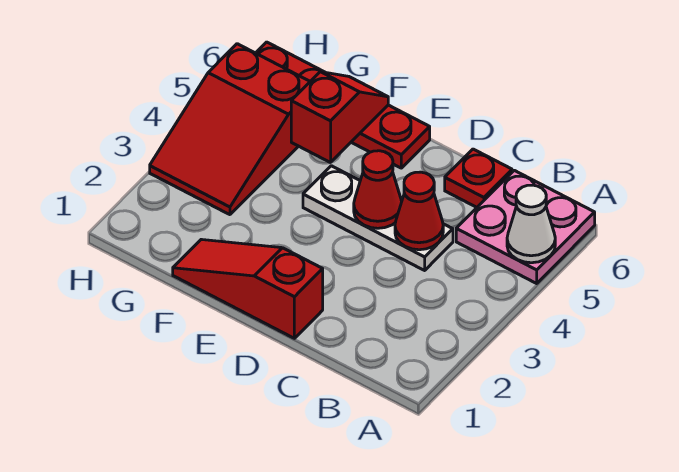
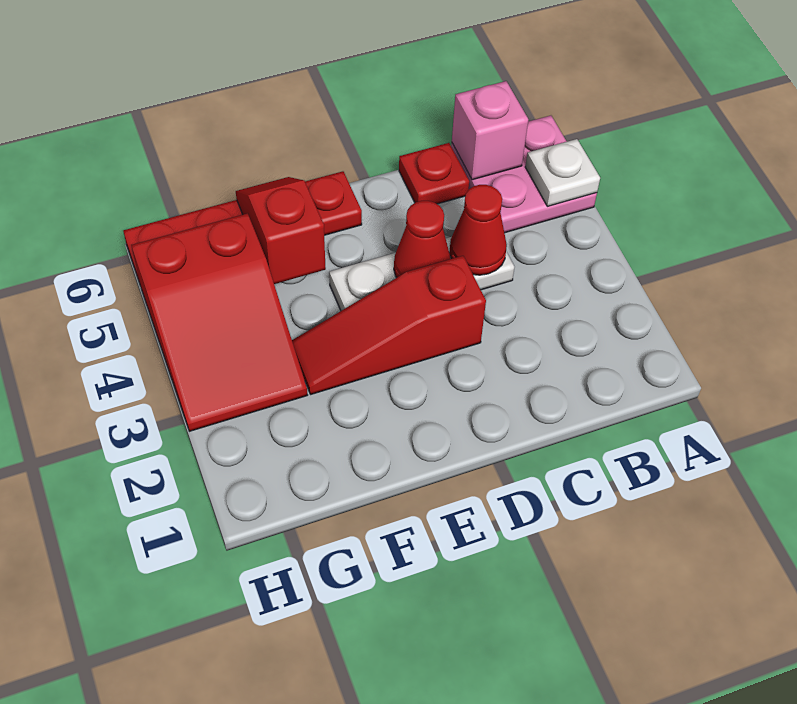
white cone A5 level 2 -> white plate A5 level 2
none -> pink brick B6 level 2
red slope D1:F1 level 1 top D -> red slope D3:F3 level 1 top D

